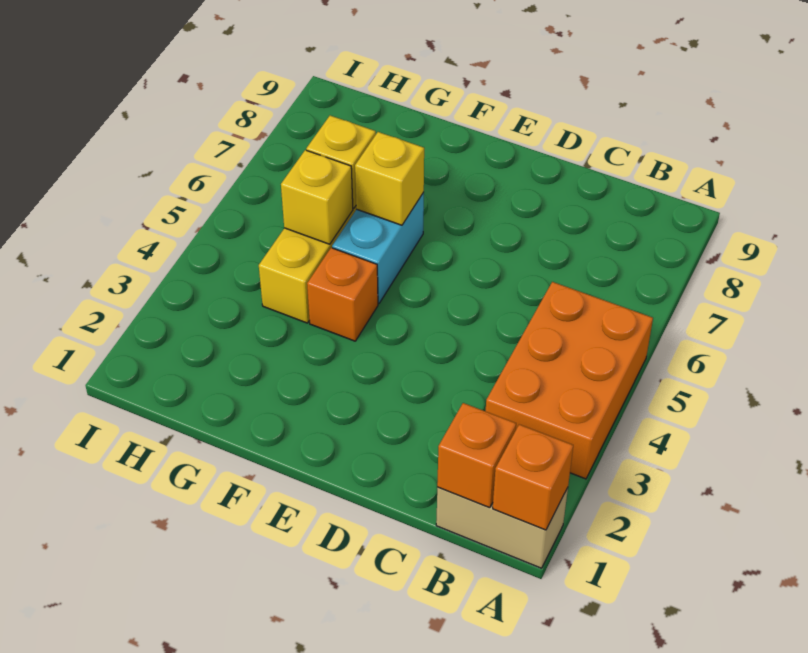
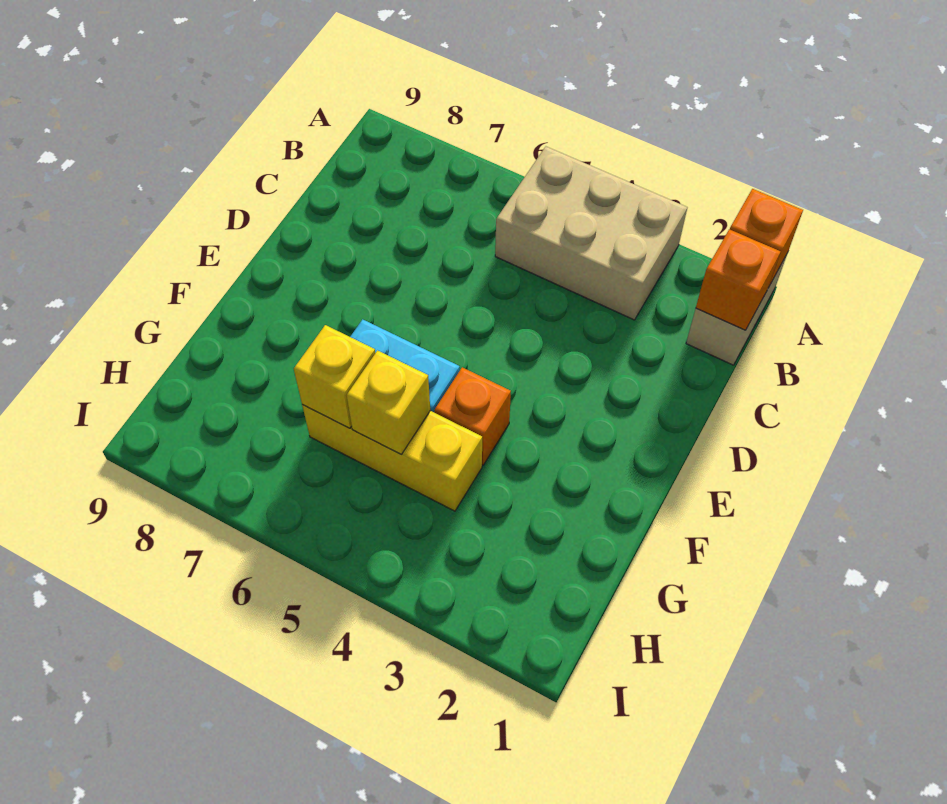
orange brick A3:B5 level 1 -> tan brick A3:B5 level 1
yellow brick F6 level 2 -> none

